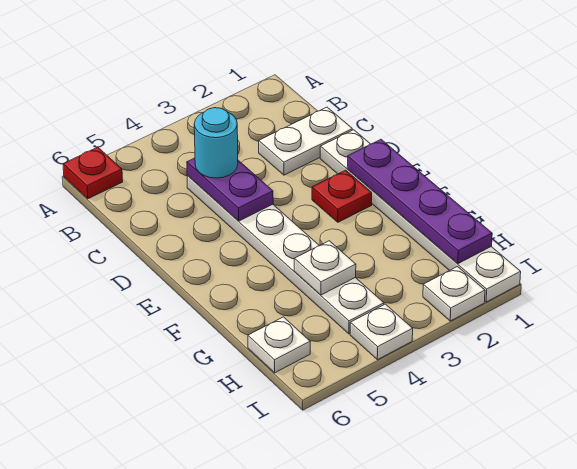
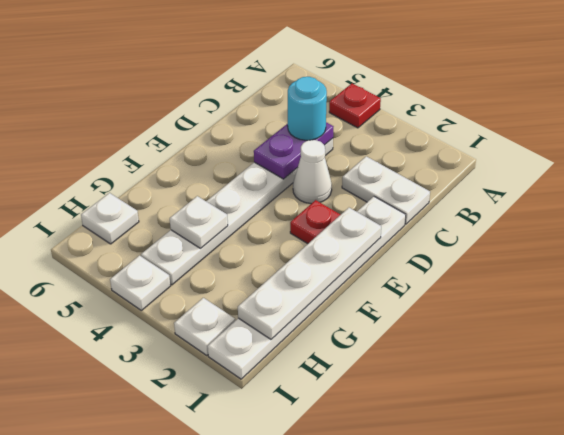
red plate A6 level 1 -> red plate A4 level 1
none -> white cone D3 level 1
purple plate E1:H1 level 2 -> white plate E1:H1 level 2

